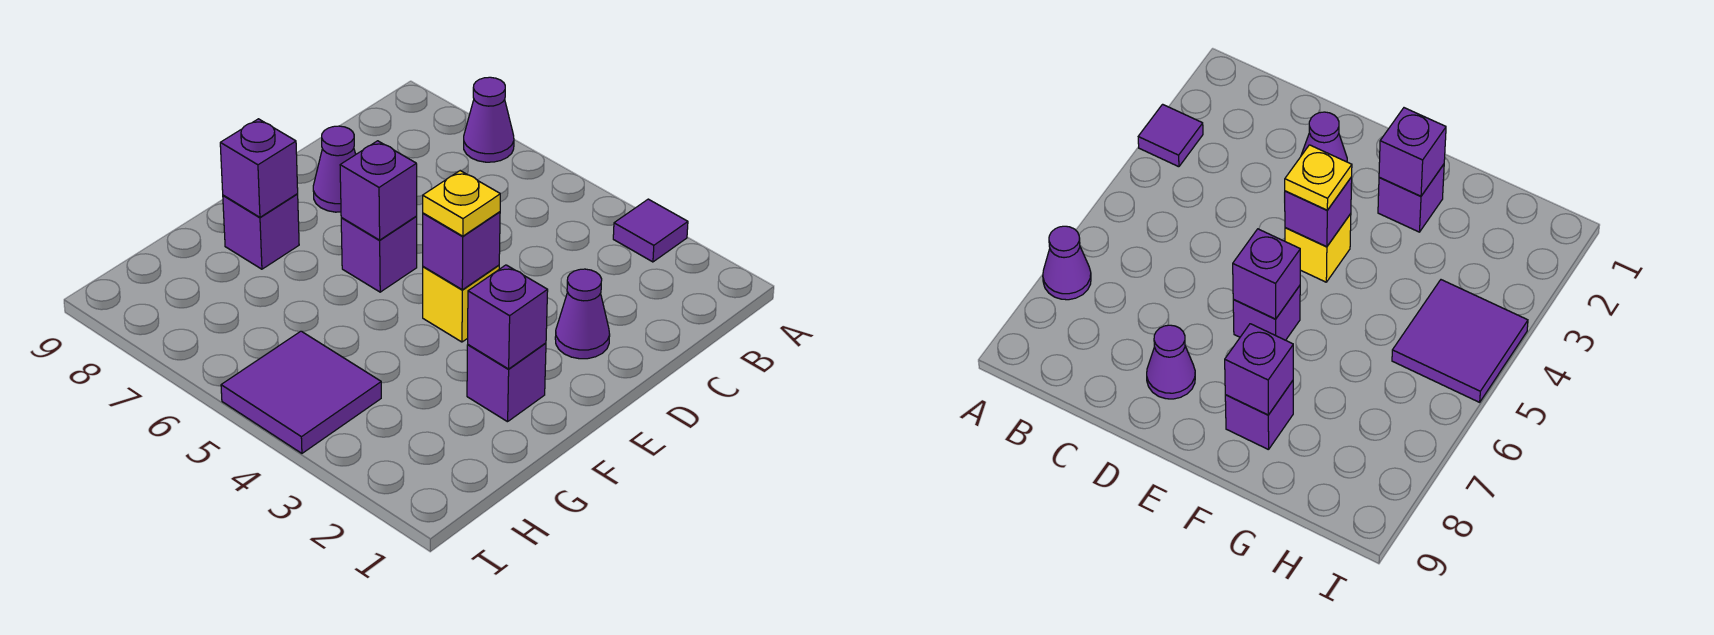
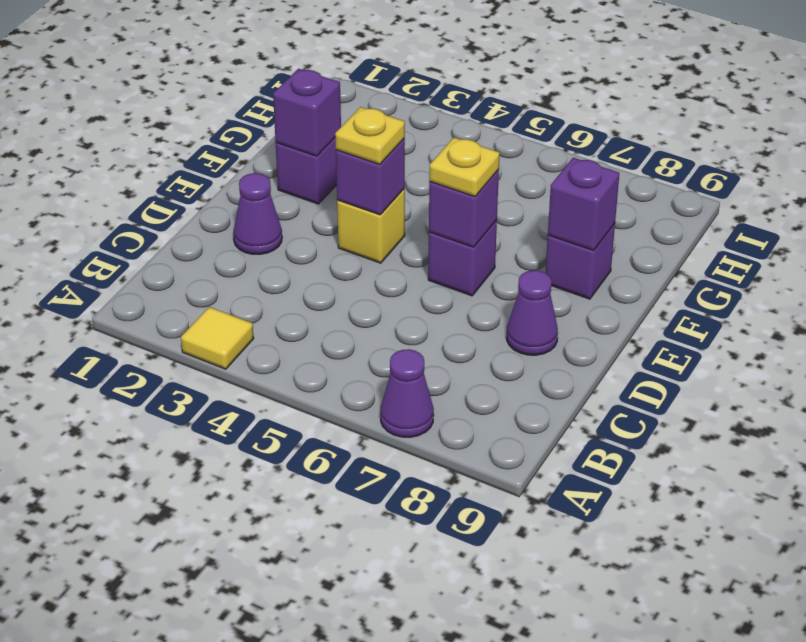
purple tile A3 level 1 -> yellow tile A3 level 1
none -> yellow plate E6 level 3
purple tile H4:I5 level 1 -> none

